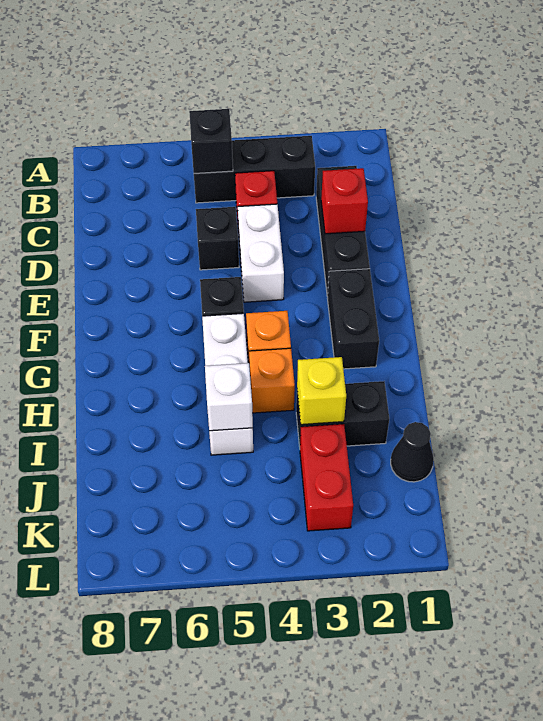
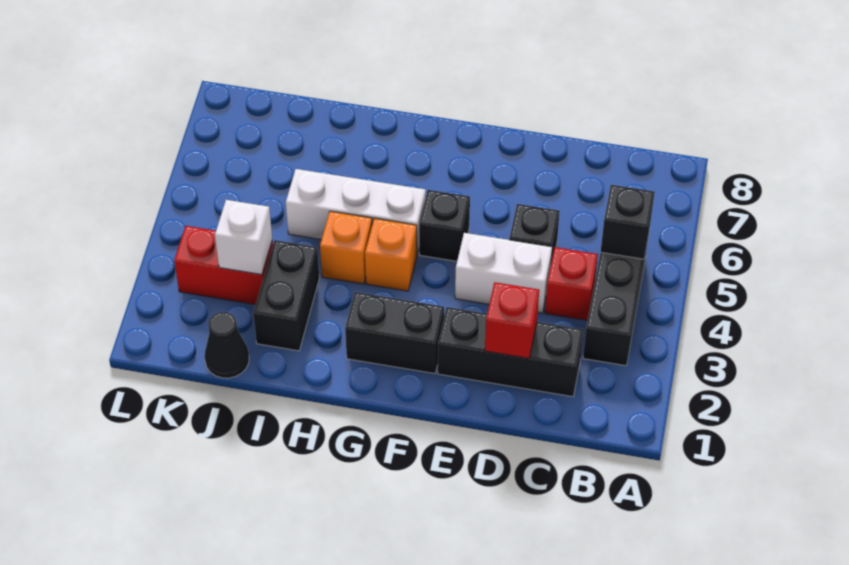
yellow brick I3 level 2 -> none
white brick I5 level 2 -> white brick J3 level 2

